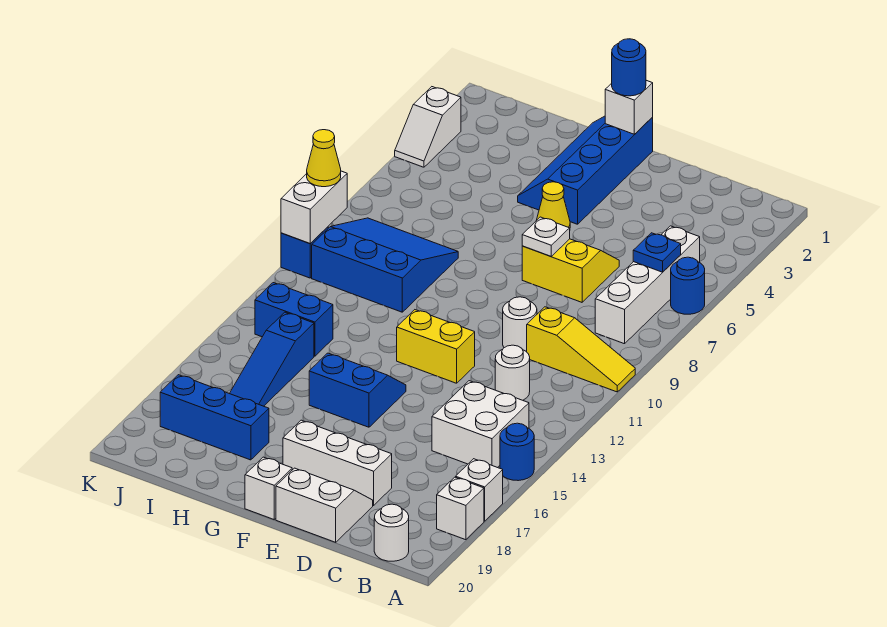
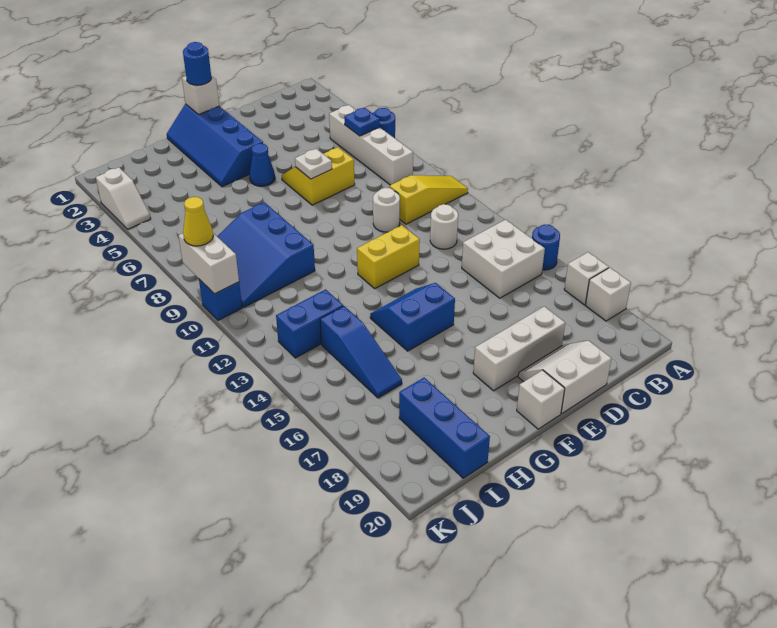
white round brick B20 level 1 -> none
yellow cone F5 level 1 -> blue cone F5 level 1
blue slope H8:J10 level 1 top 10 -> blue slope H8:J10 level 1 top H
blue brick H18:J18 level 1 -> blue brick I18:I20 level 1

